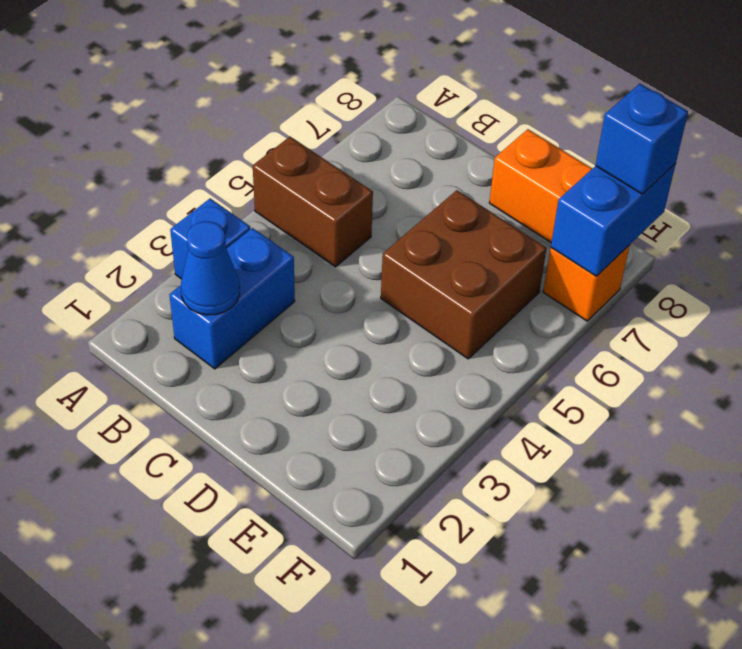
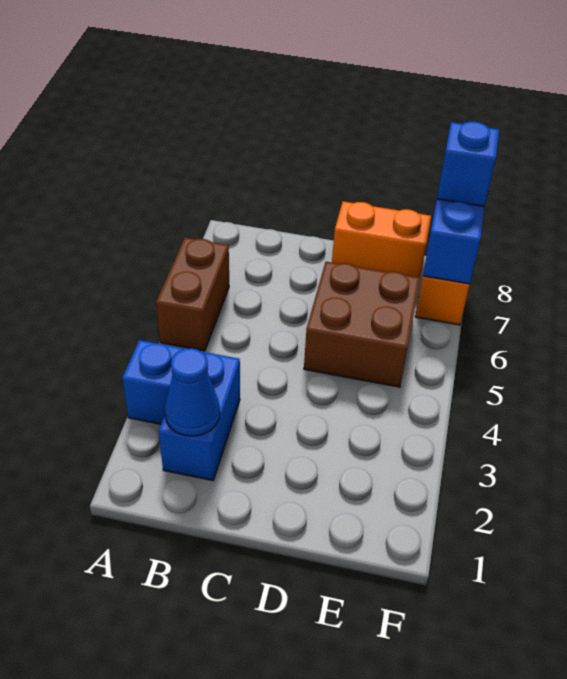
brown brick A5:B5 level 1 -> brown brick A5:A6 level 1

